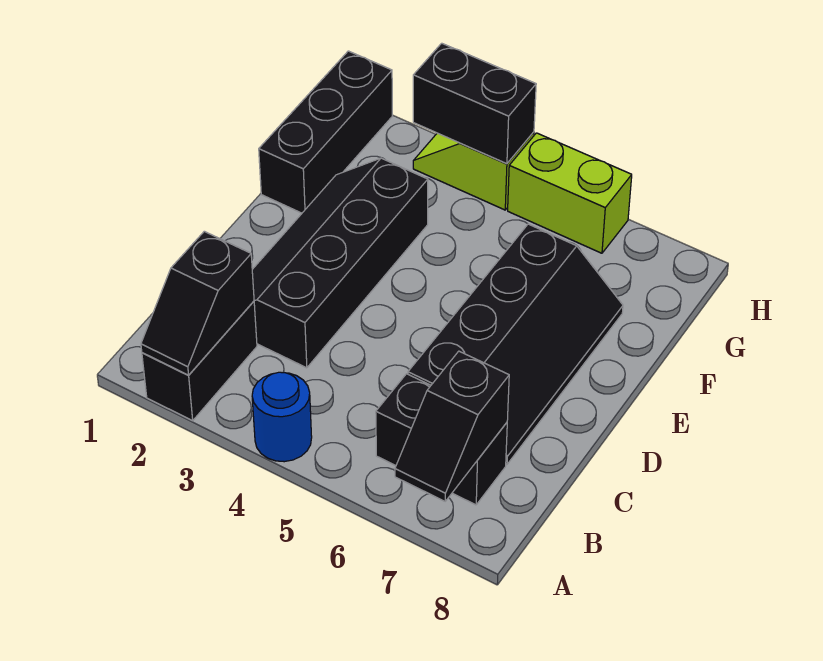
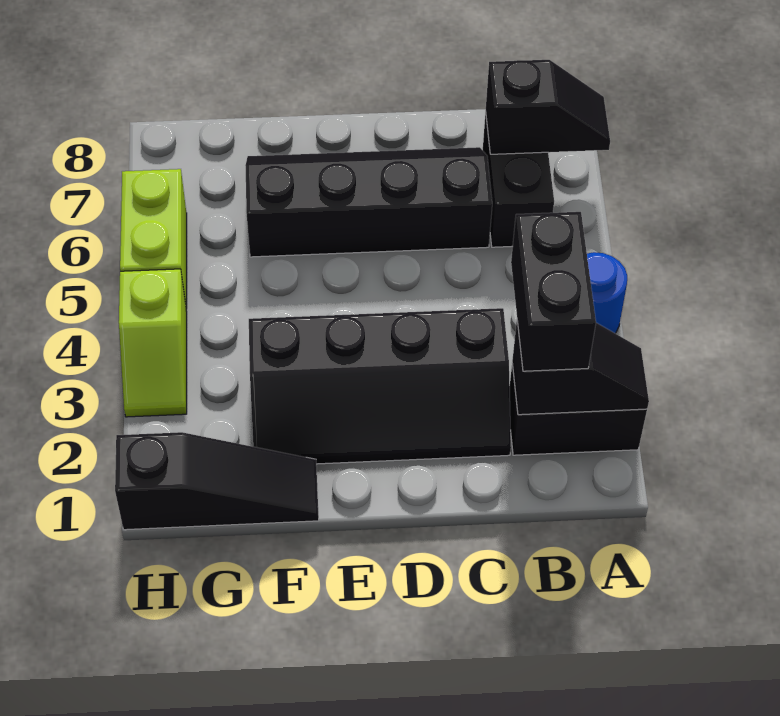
black brick F1:H1 level 1 -> black slope F1:H1 level 1 top H
black brick H3:H4 level 2 -> black brick B2:B3 level 3

